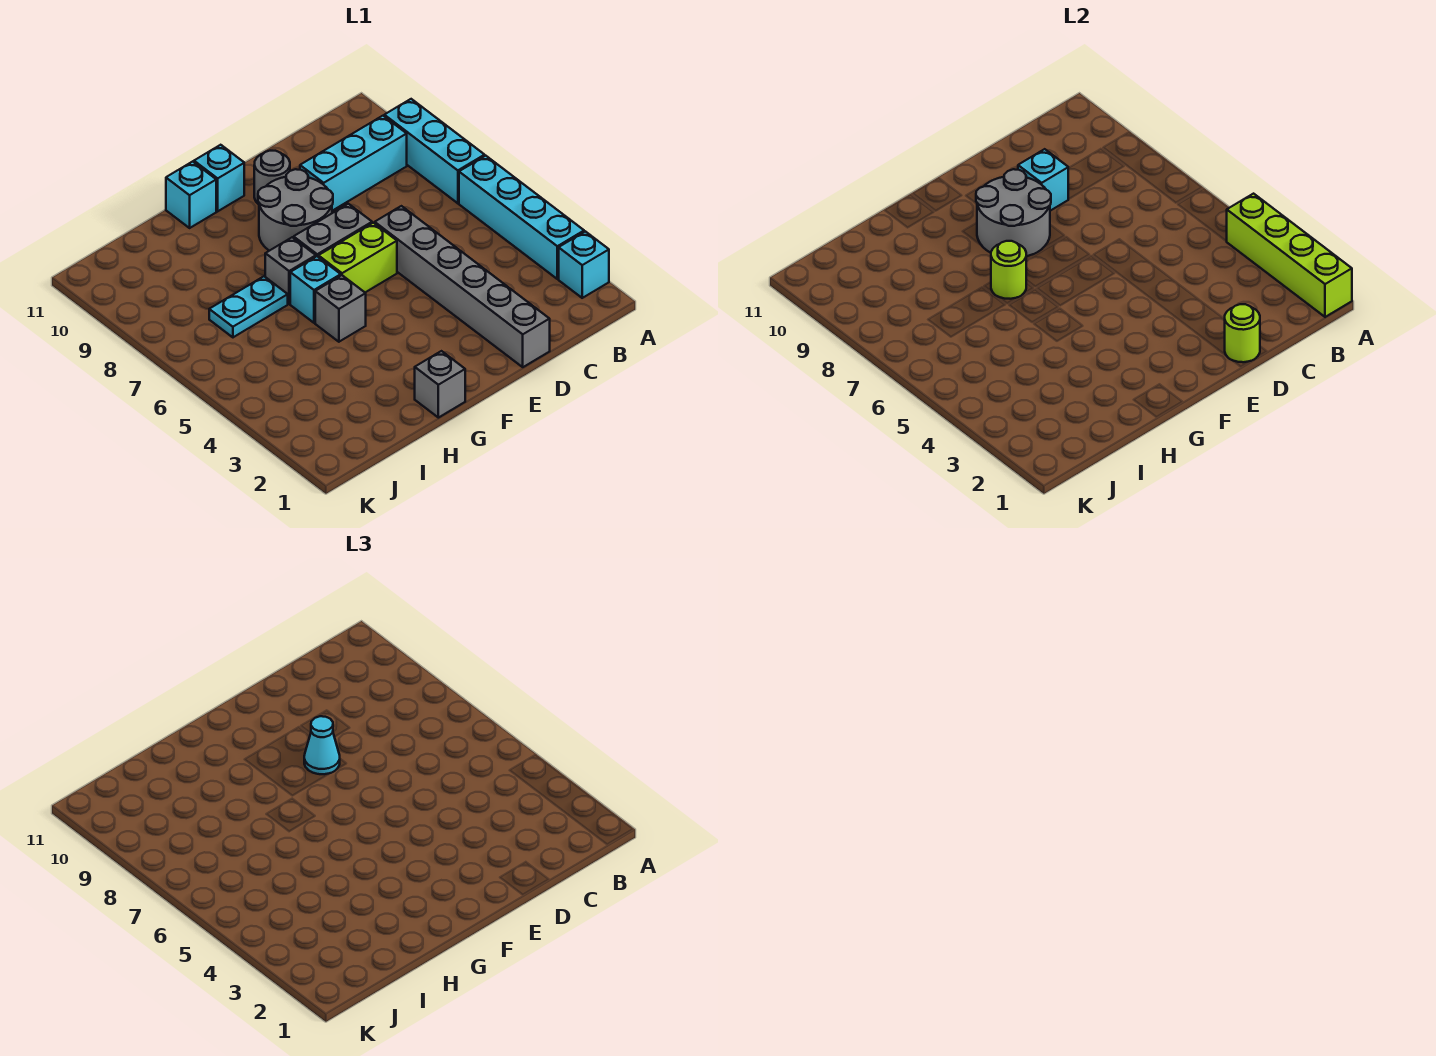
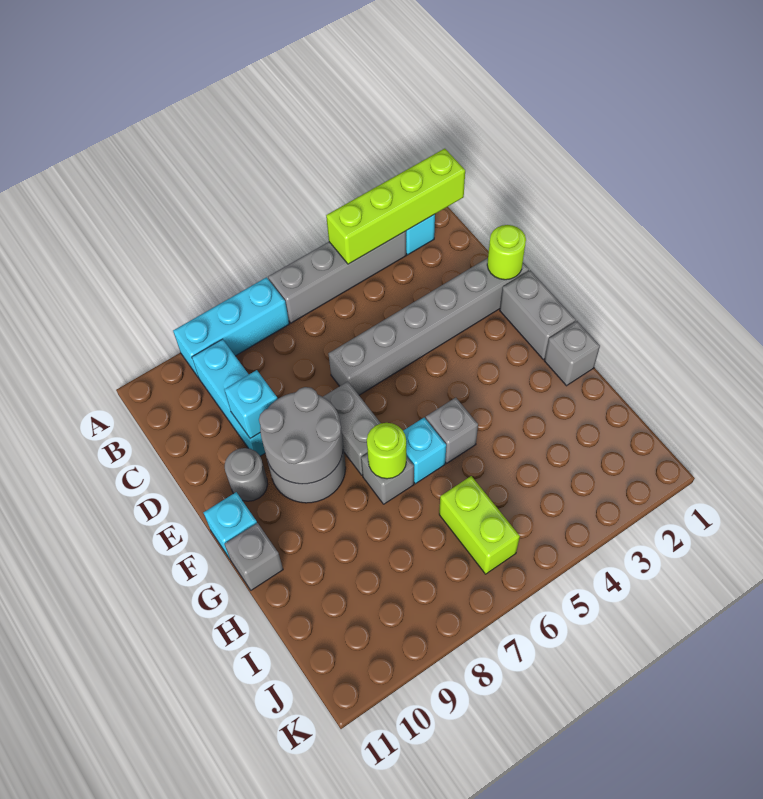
cyan brick A3:A6 level 1 -> grey brick A3:A6 level 1
none -> grey brick E1:F1 level 1
lime brick E6:F6 level 1 -> lime brick I6:J6 level 1
cyan cone E8 level 3 -> none
cyan brick G11 level 1 -> grey brick G11 level 1
cyan plate H7:I7 level 1 -> none

